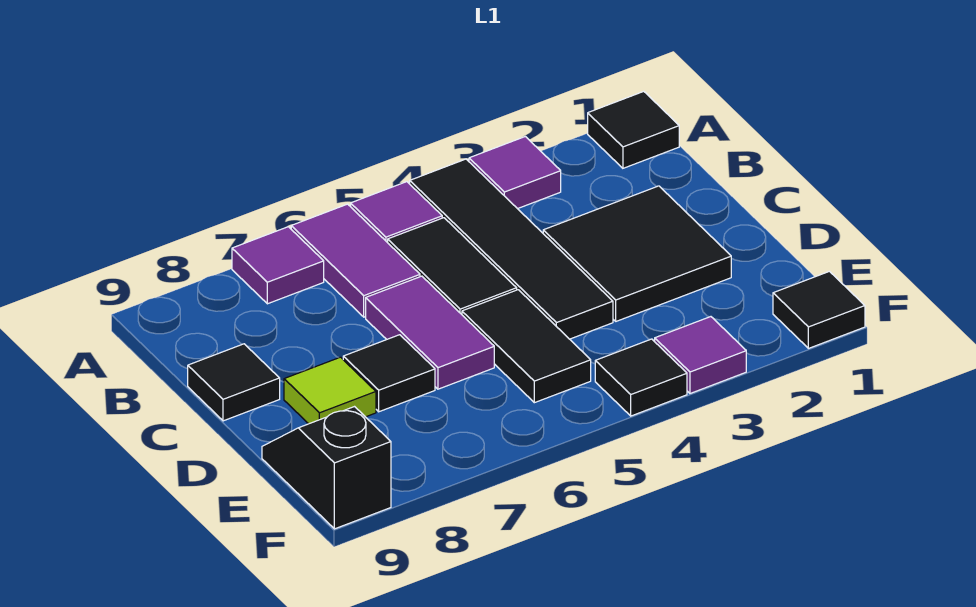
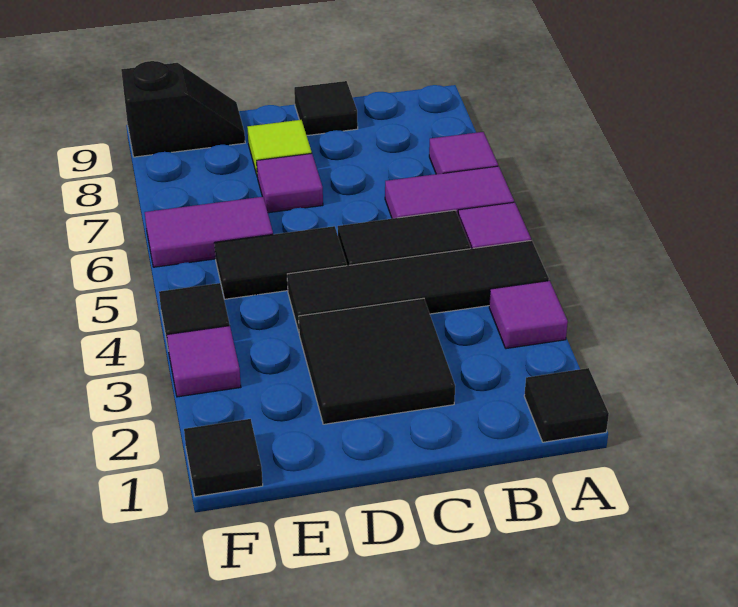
purple tile C6:D6 level 1 -> purple tile E6:F6 level 1
black tile D7 level 1 -> purple tile D7 level 1

